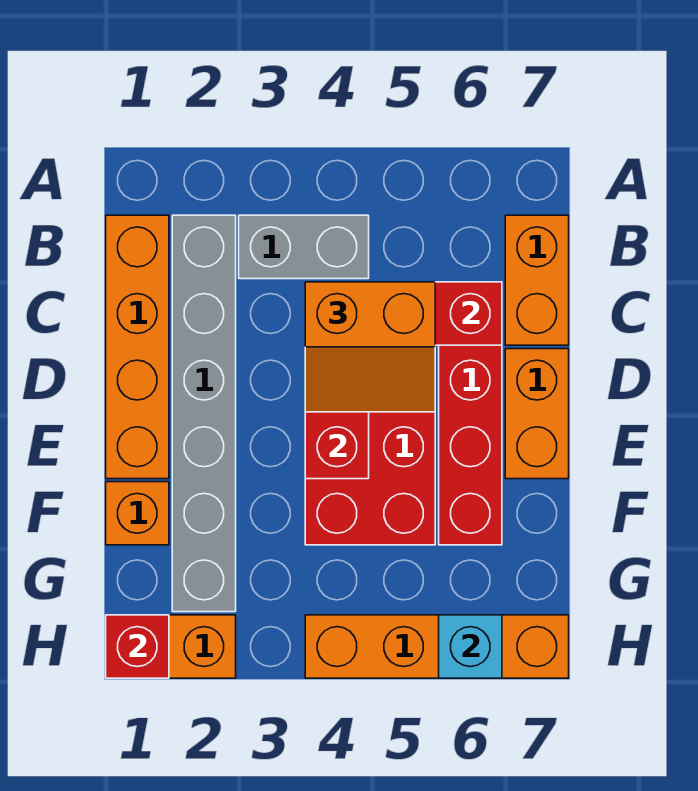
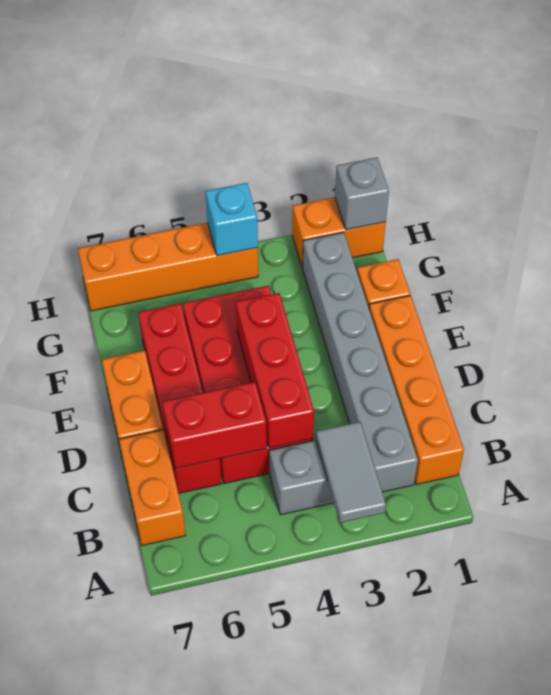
none -> grey tile A3:B3 level 2
orange slope C4:D5 level 3 top C -> none
red brick H1 level 2 -> grey brick H1 level 2
cyan brick H6 level 2 -> cyan brick H4 level 2

